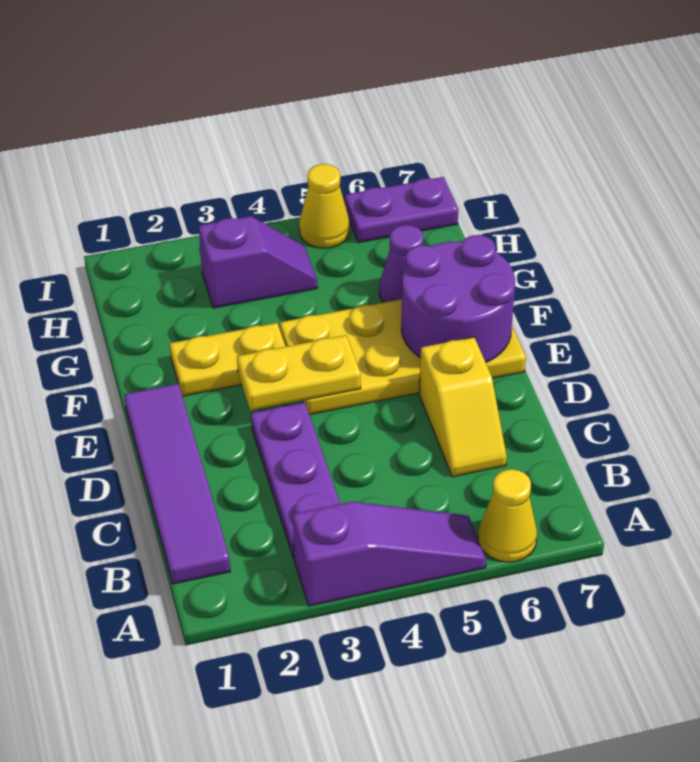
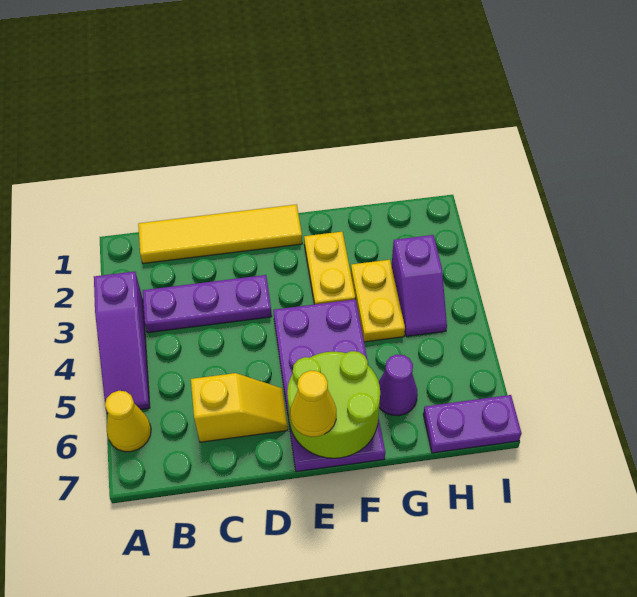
purple tile B1:E1 level 1 -> yellow tile B1:E1 level 1
yellow slope C6:D6 level 1 top D -> yellow slope C6:D6 level 1 top C
yellow plate E3:E4 level 2 -> yellow plate G3:G4 level 1
yellow plate E4:F7 level 1 -> purple plate E4:F7 level 1
purple round brick E6:F7 level 2 -> lime round brick E6:F7 level 2
yellow cone I5 level 1 -> yellow cone E7 level 3
purple plate I6:I7 level 1 -> purple plate H7:I7 level 1

